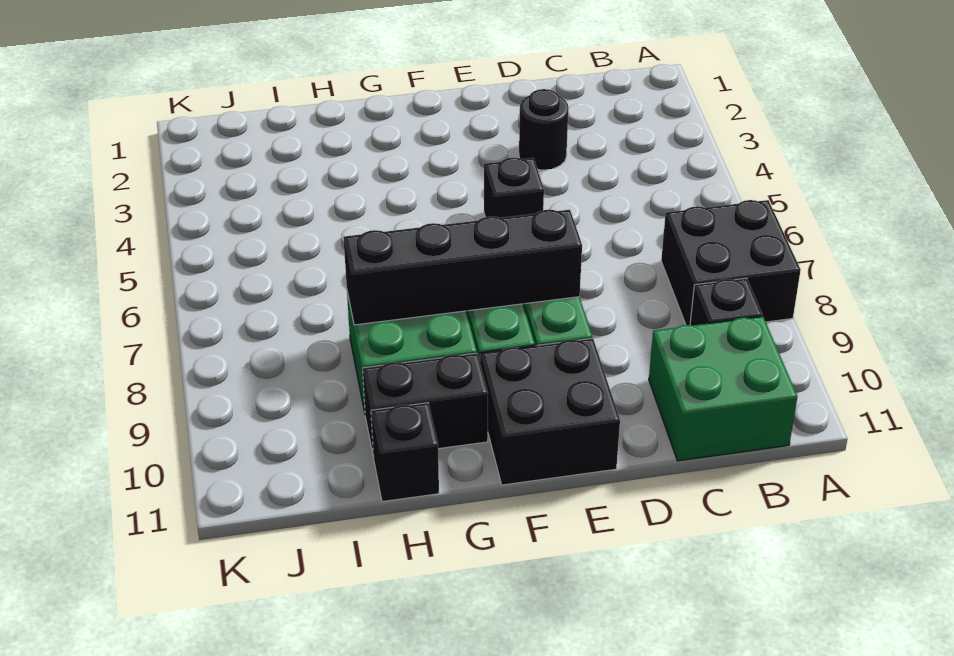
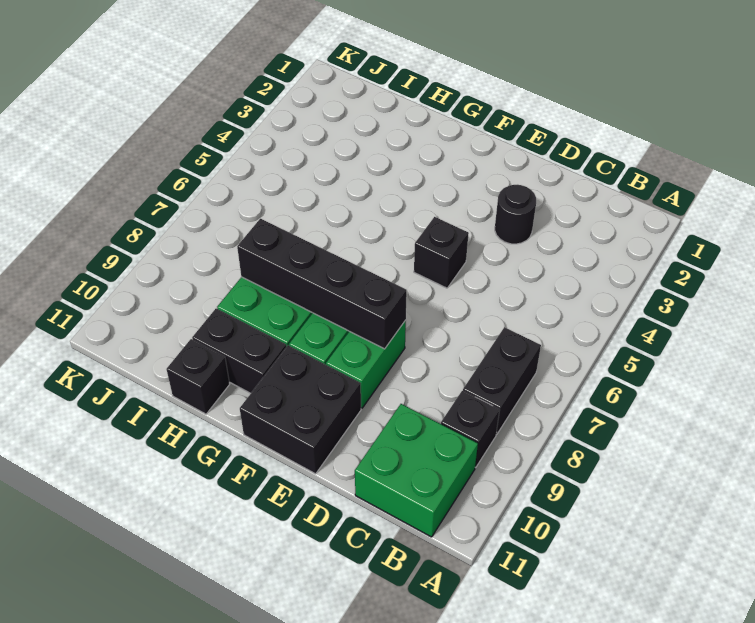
black brick A7:B8 level 1 -> black brick B7:B8 level 1

